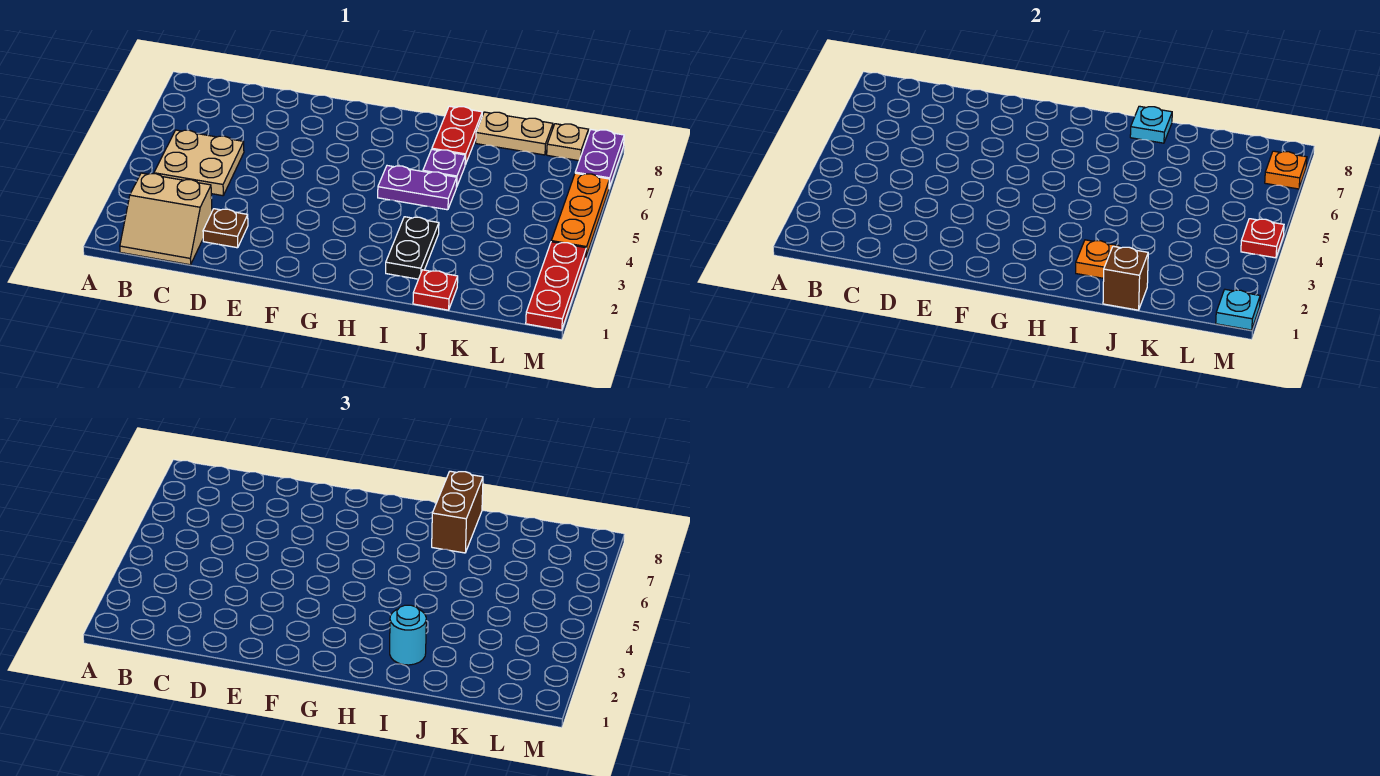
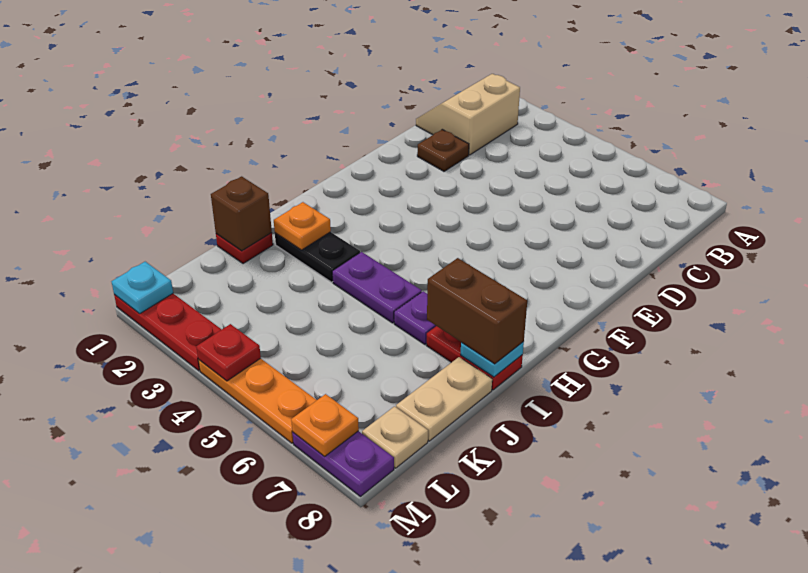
tan plate B4:C5 level 1 -> none
purple plate H5:I5 level 1 -> purple plate I4:I5 level 1
cyan round brick I2 level 3 -> none

